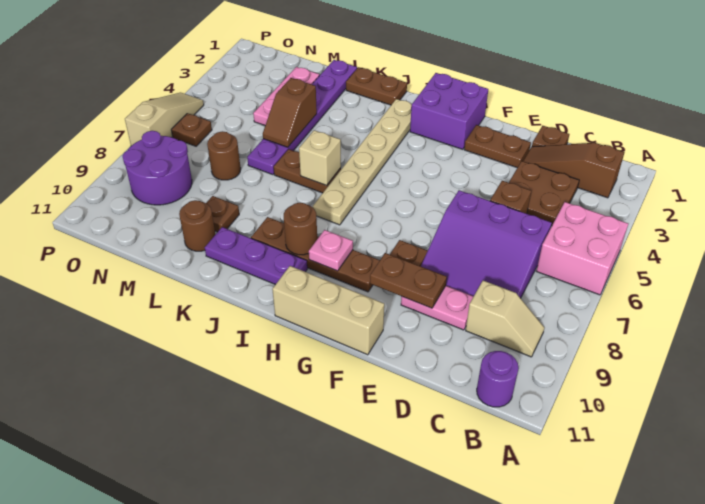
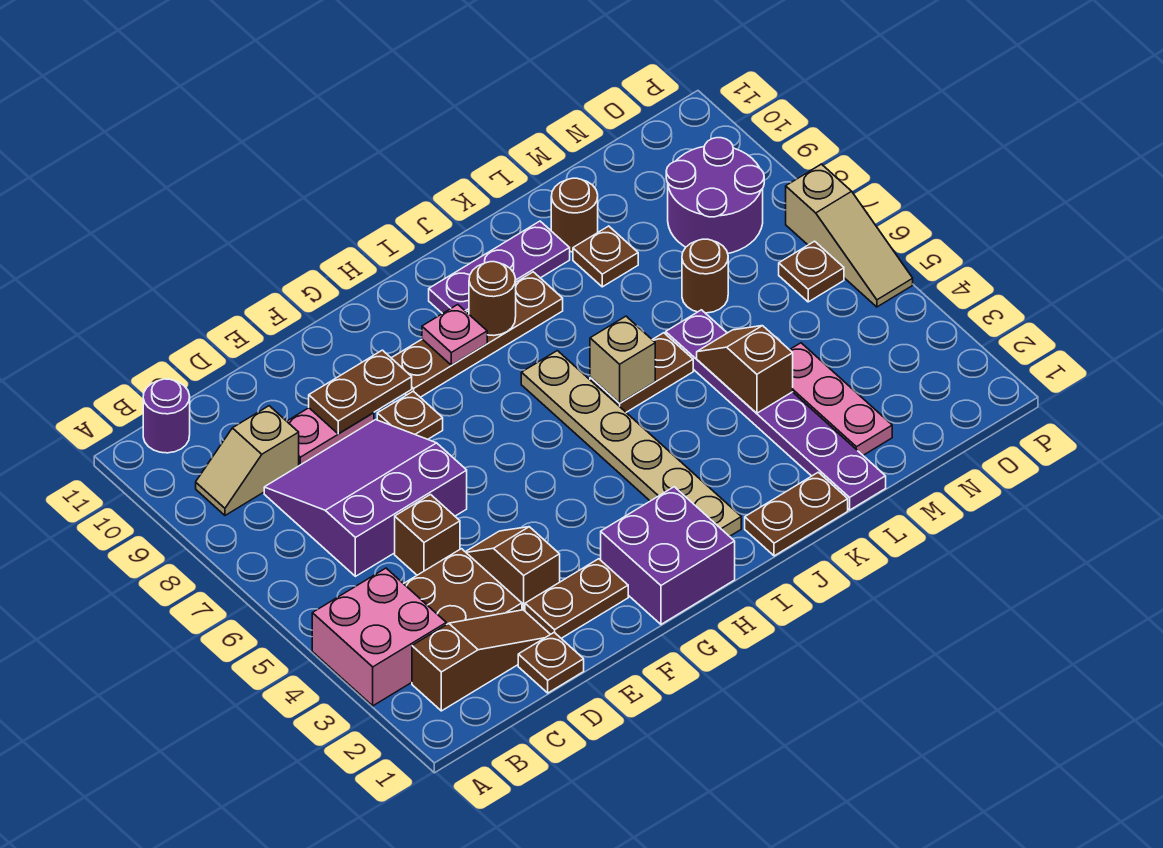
pink brick A5:B6 level 1 -> pink brick A3:B4 level 1
none -> brown slope E3:E4 level 1 top 3
tan brick F11:H11 level 1 -> none

